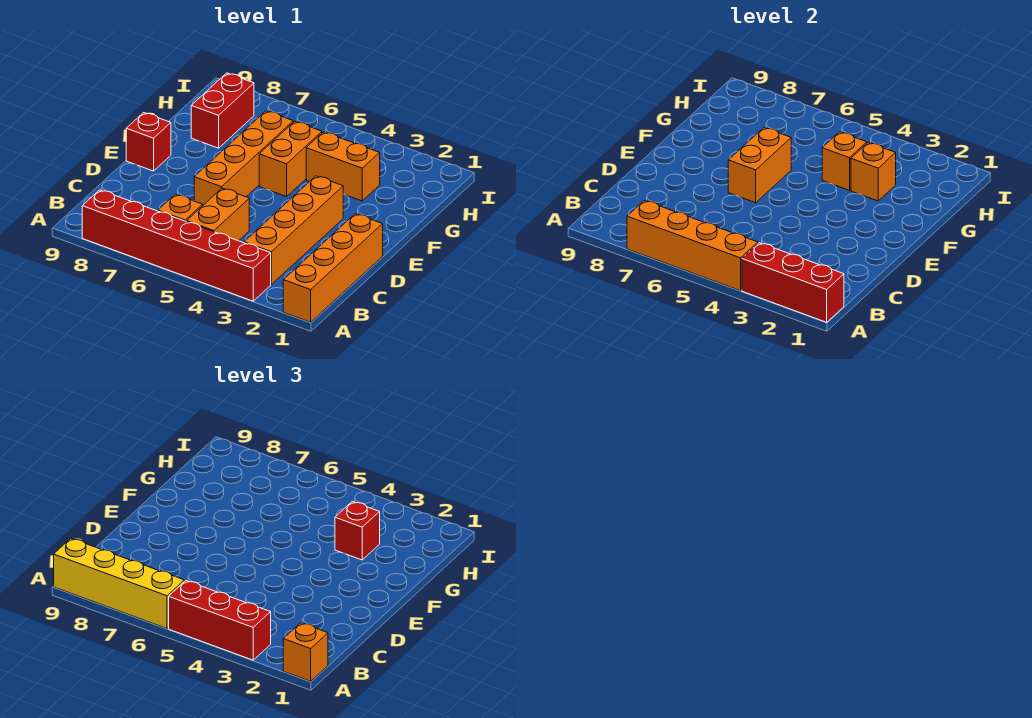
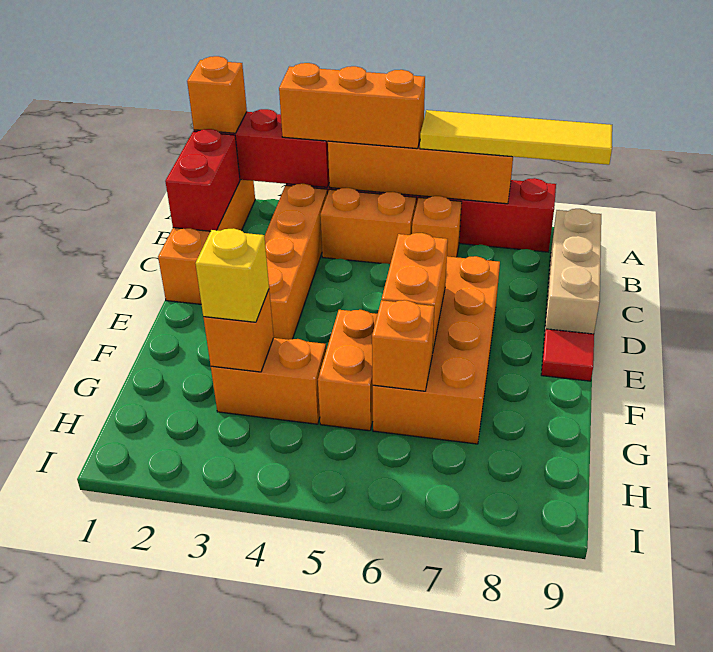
red brick A3:A5 level 3 -> orange brick A3:A5 level 3
yellow brick A6:A9 level 3 -> yellow tile A6:A9 level 3
orange brick B5:C5 level 1 -> orange brick B4:B5 level 1
none -> tan brick B9:D9 level 1
orange brick D6:G6 level 1 -> orange brick D6:G7 level 1
red brick E9 level 1 -> red tile E9 level 1
red brick G3 level 3 -> yellow brick G3 level 3
orange brick G4 level 2 -> orange brick G6 level 2
red brick G8:H8 level 1 -> red brick B1:C1 level 2

